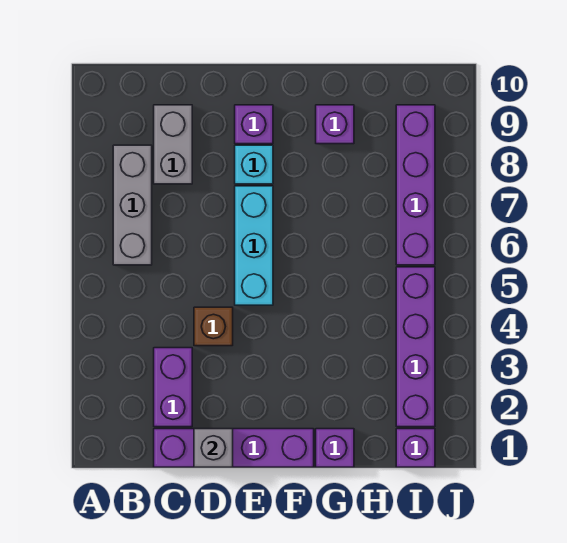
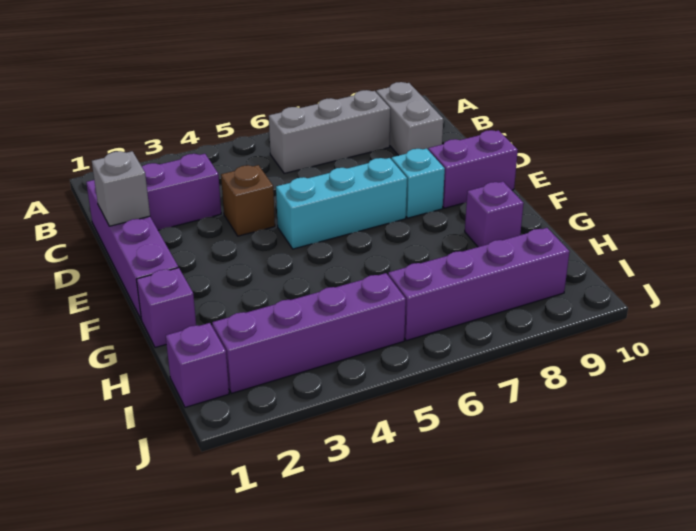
grey brick C8:C9 level 1 -> grey brick B9:C9 level 1
purple brick E9 level 1 -> purple brick E9:E10 level 1

